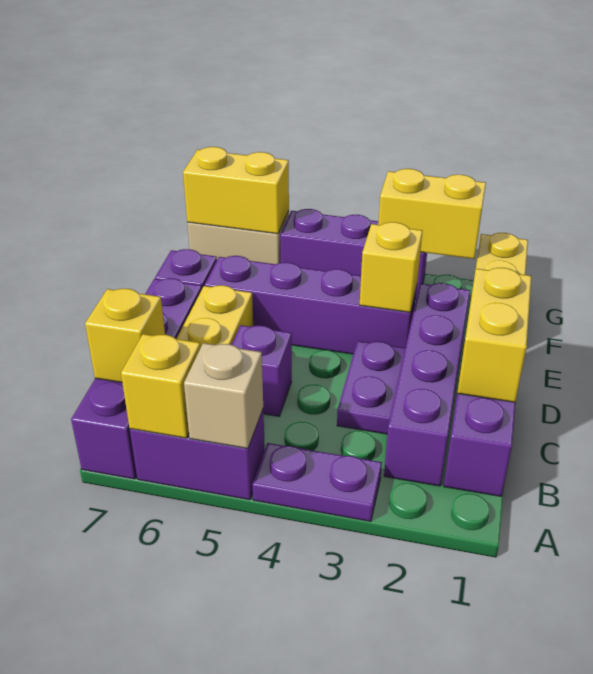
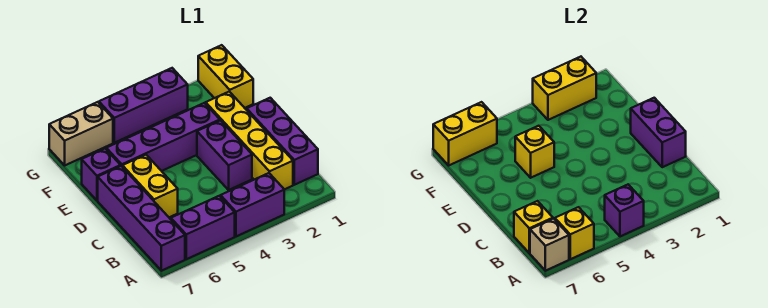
purple plate A3:A4 level 1 -> purple brick A3:A4 level 1
tan brick A5 level 2 -> tan brick A7 level 2
purple brick B2:E2 level 1 -> yellow brick B2:E2 level 1
yellow brick C1:D1 level 2 -> purple brick C1:D1 level 2
purple plate C3:D3 level 1 -> purple brick C3:D3 level 1
purple brick C5 level 1 -> purple brick A4 level 2
yellow brick E3 level 2 -> yellow brick E5 level 2

